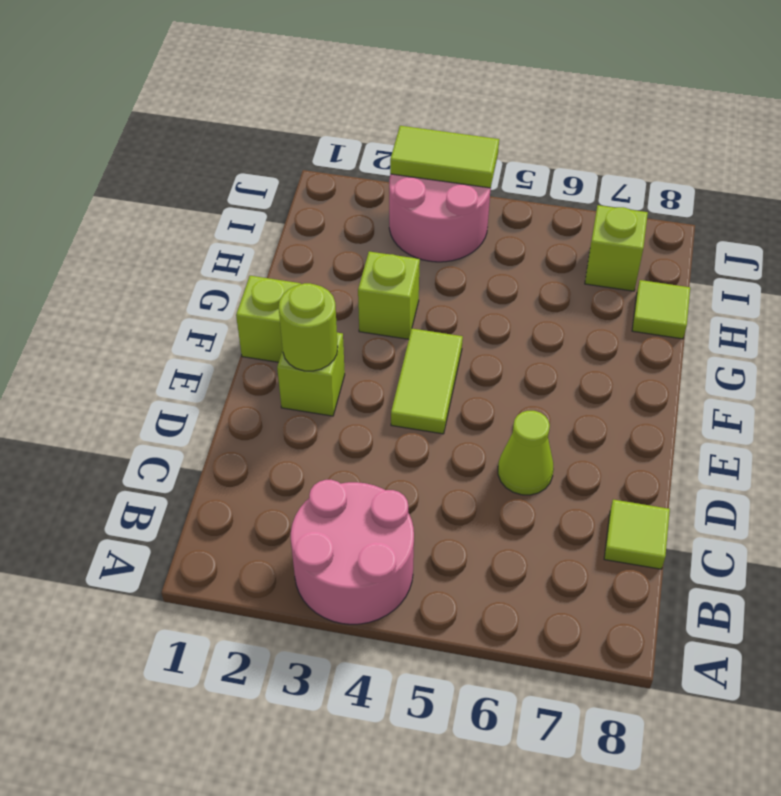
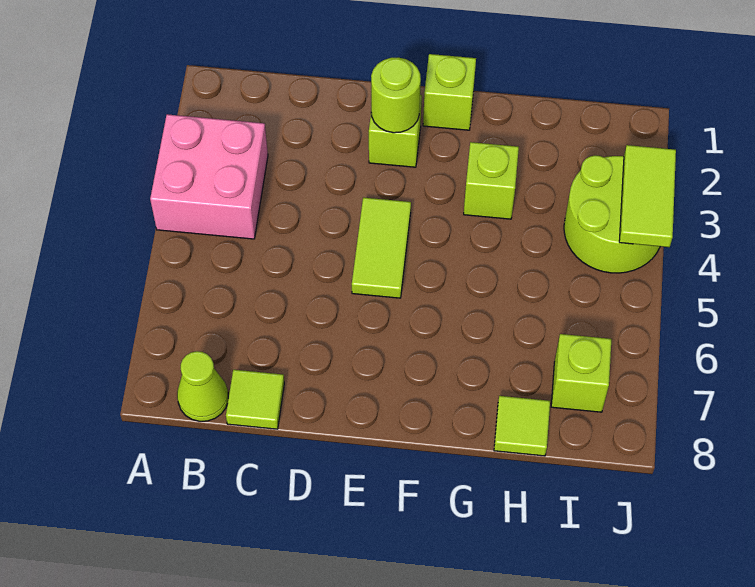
pink round brick A3:B4 level 1 -> pink brick A3:B4 level 1
lime cone D6 level 1 -> lime cone B8 level 1
lime tile E4:F4 level 1 -> lime tile E4:E5 level 1
pink round brick I3:J4 level 1 -> lime round brick I3:J4 level 1

